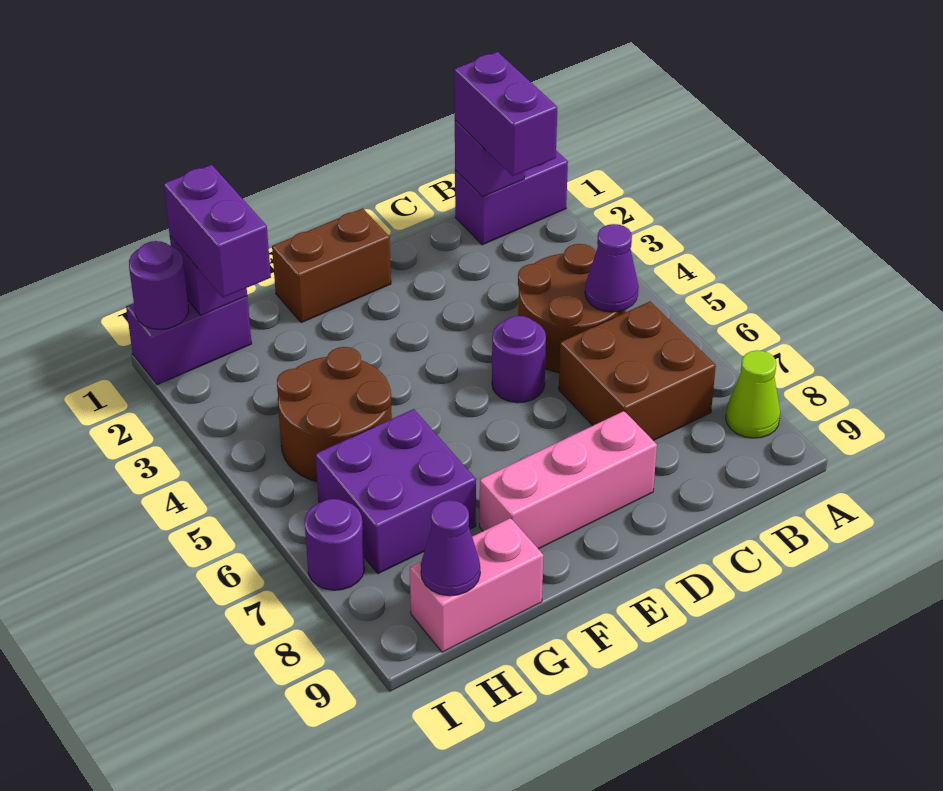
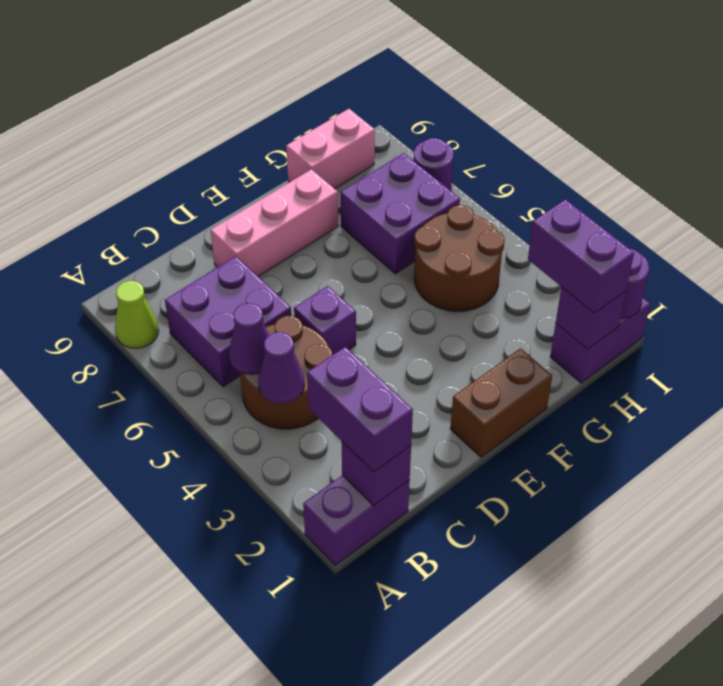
brown brick B6:C7 level 1 -> purple brick B6:C7 level 1
purple round brick D5 level 1 -> purple brick D5 level 1
purple cone H9 level 2 -> purple cone B4 level 2

